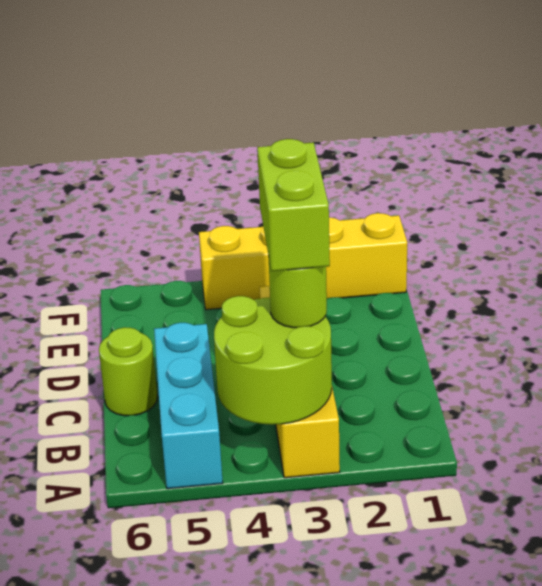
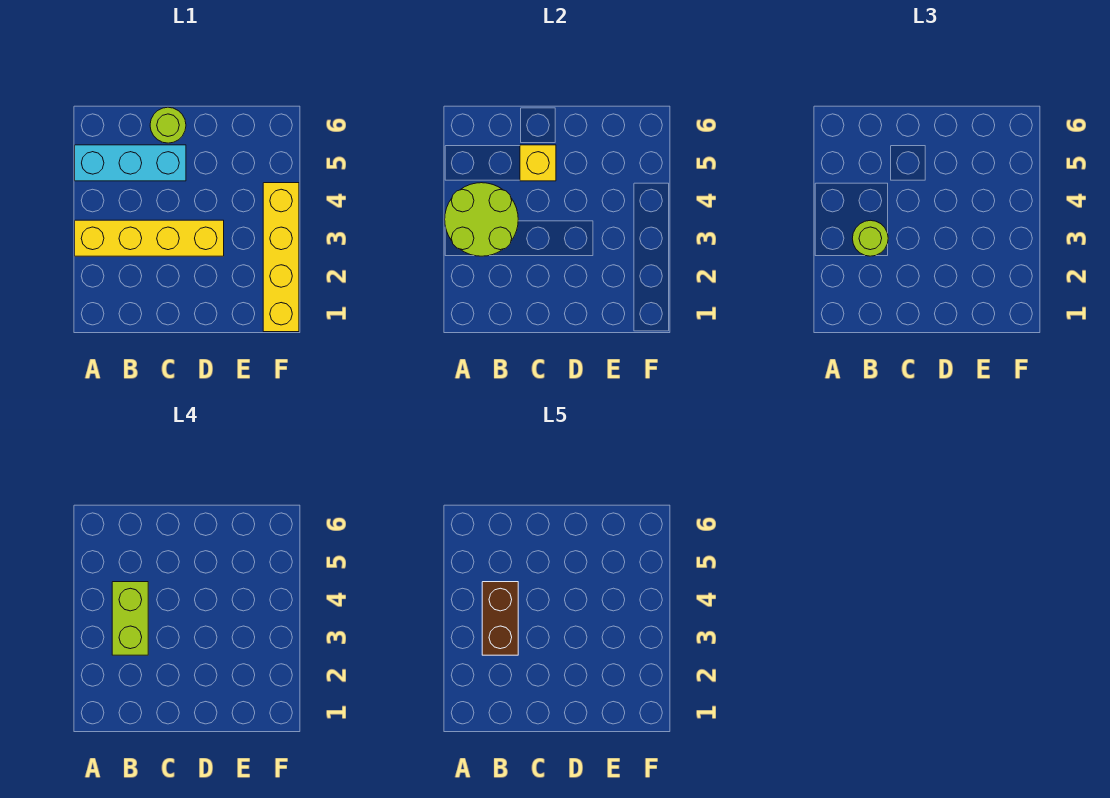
lime brick B3:C3 level 4 -> lime brick B3:B4 level 4
none -> brown brick B3:B4 level 5
none -> yellow brick C5 level 2

